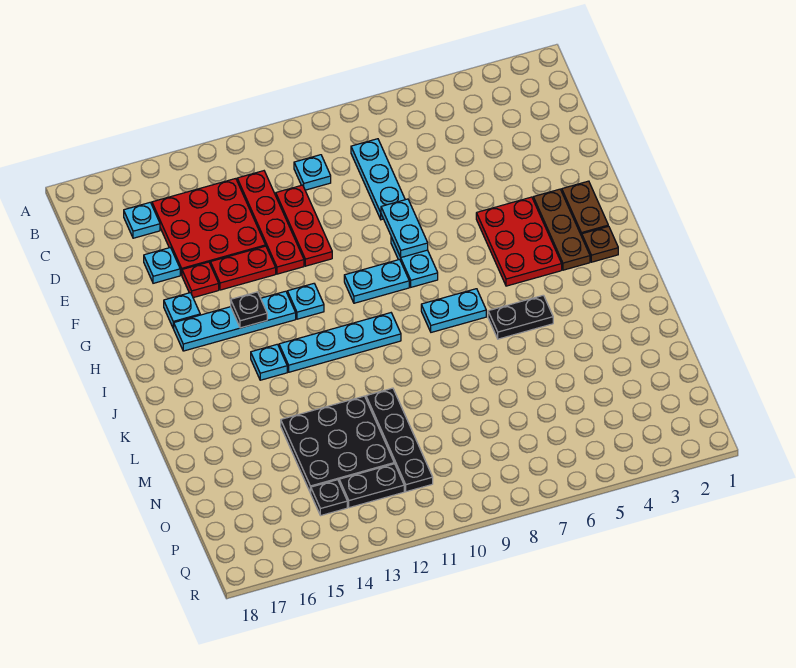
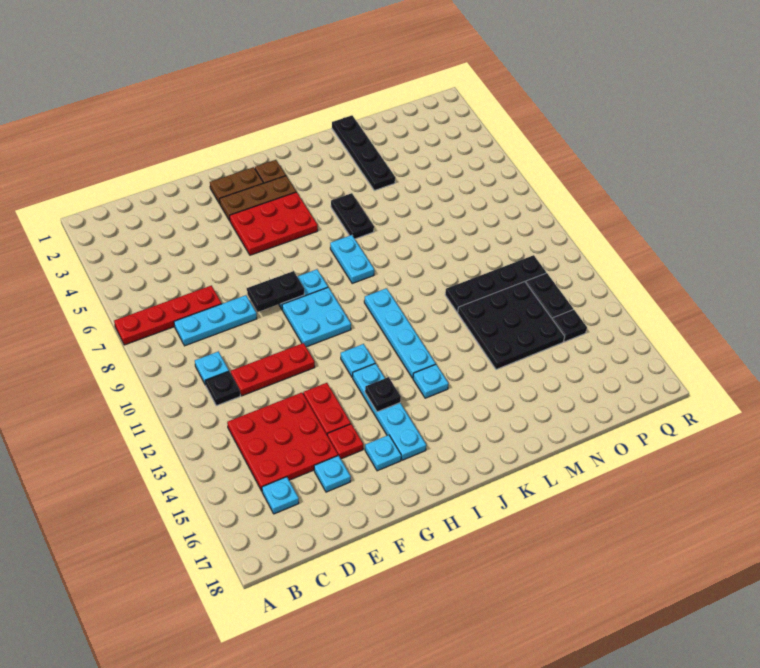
none -> black plate C11 level 1
red plate C12:F12 level 1 -> red plate A7:D7 level 1
cyan plate F8:G8 level 2 -> black plate F8:G8 level 2
cyan plate H9:H10 level 1 -> cyan plate G9:H10 level 1
none -> black plate M1:M4 level 1

